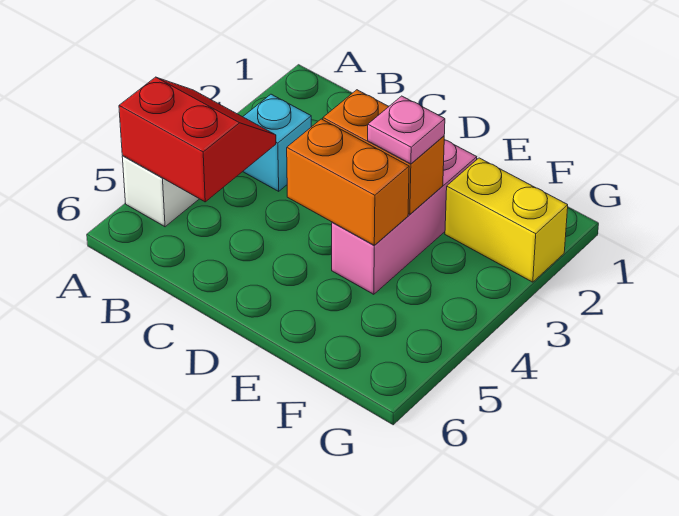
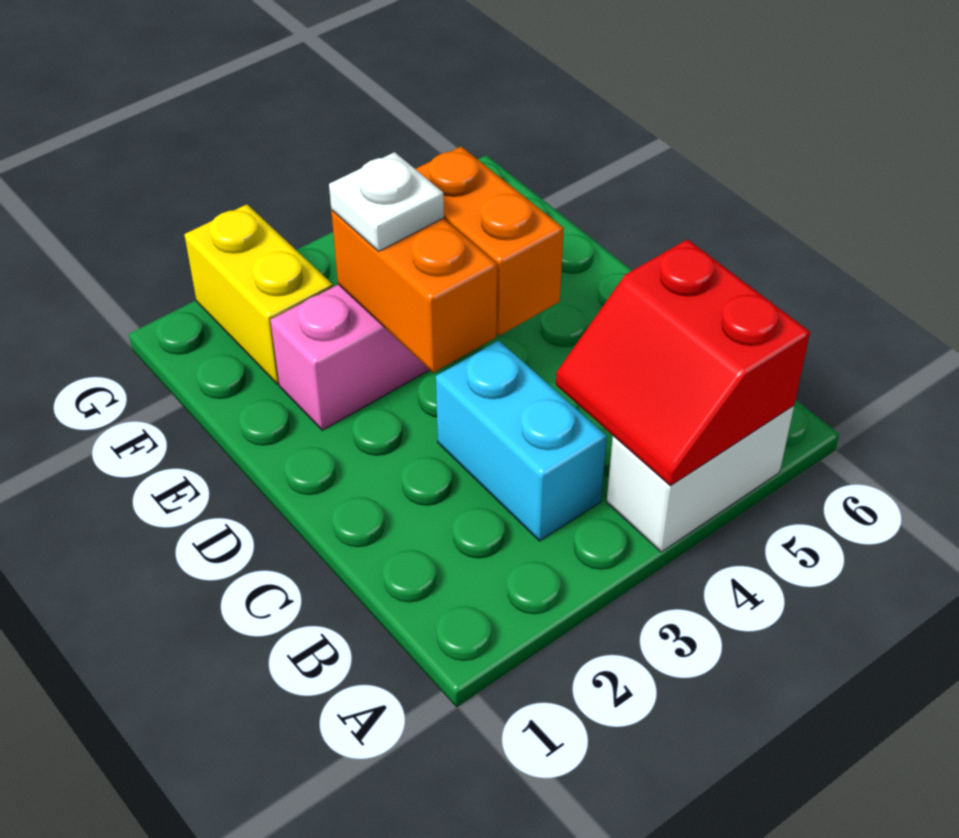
cyan brick B3 level 1 -> cyan brick B3:C3 level 1
pink plate E3 level 3 -> white plate E3 level 3

